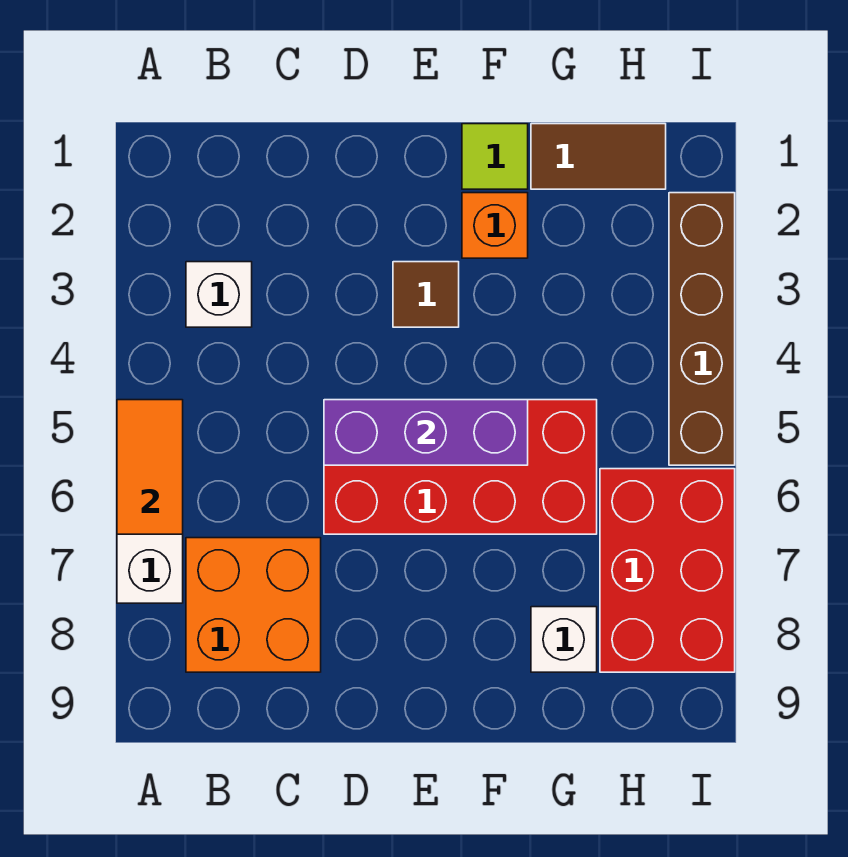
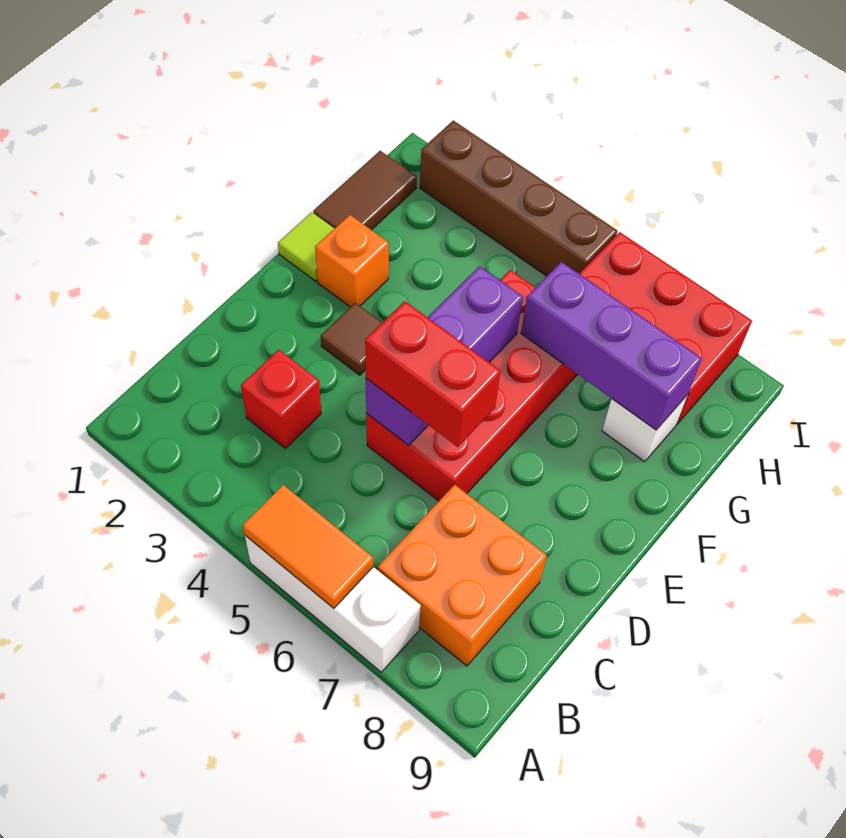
white brick B3 level 1 -> none
none -> red brick C3 level 1
none -> red brick D5:D6 level 3
none -> purple brick G6:G8 level 2

